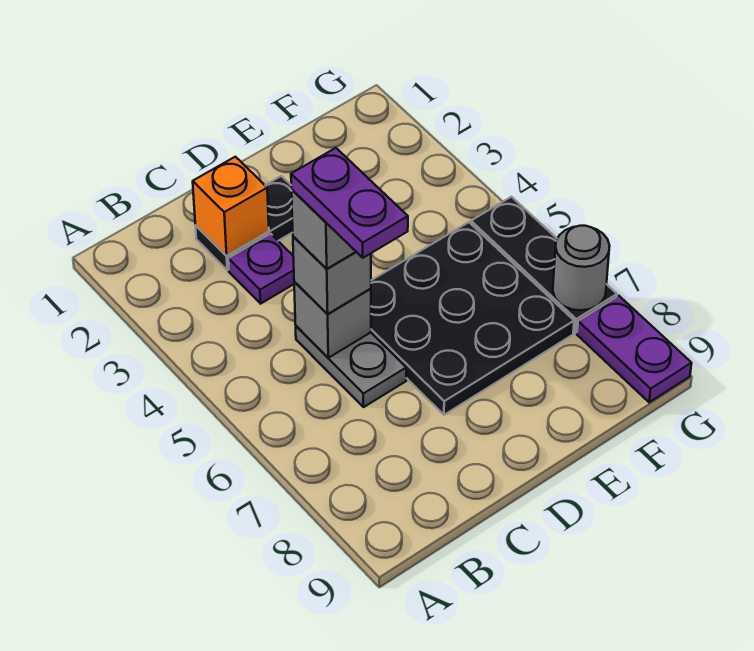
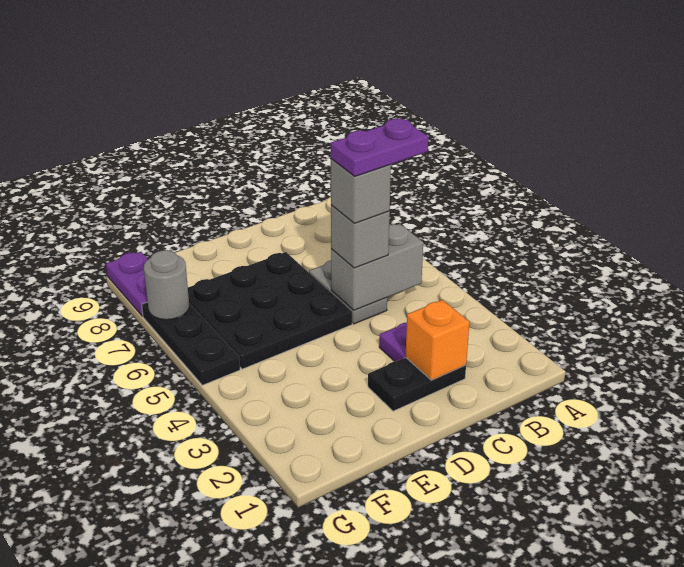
grey brick C5 level 2 -> grey brick B5:C5 level 2
purple plate C5:C6 level 5 -> purple plate B5:C5 level 5

